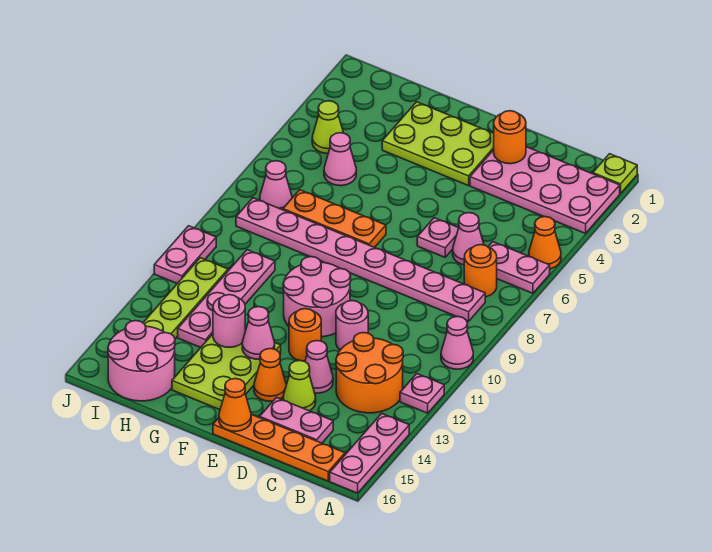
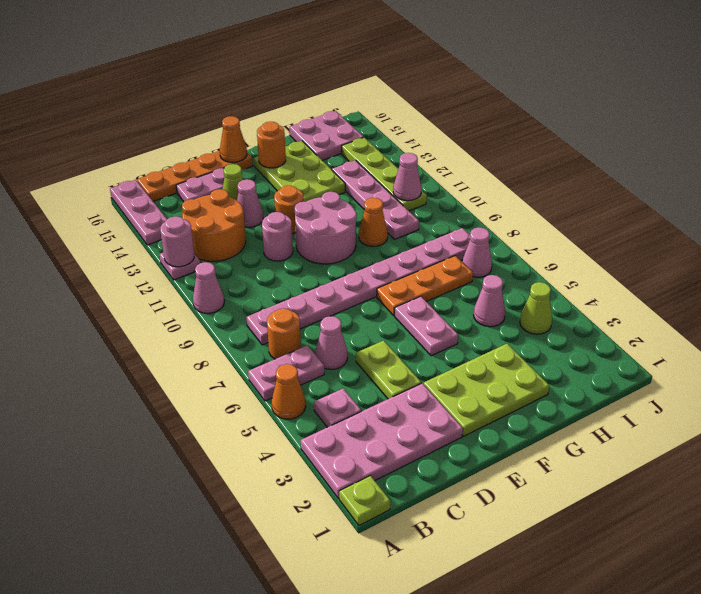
orange round brick D2 level 2 -> orange round brick F15 level 2
none -> lime plate D4:D5 level 1
pink plate D6 level 1 -> pink plate B4 level 1
orange cone E14 level 1 -> orange cone G10 level 1
pink cone F13 level 2 -> pink cone I11 level 2
pink round brick G13 level 2 -> pink round brick A12 level 2
pink round brick H15:I16 level 1 -> pink plate H15:I16 level 1
pink plate J10:J11 level 1 -> pink plate F5:F6 level 1

